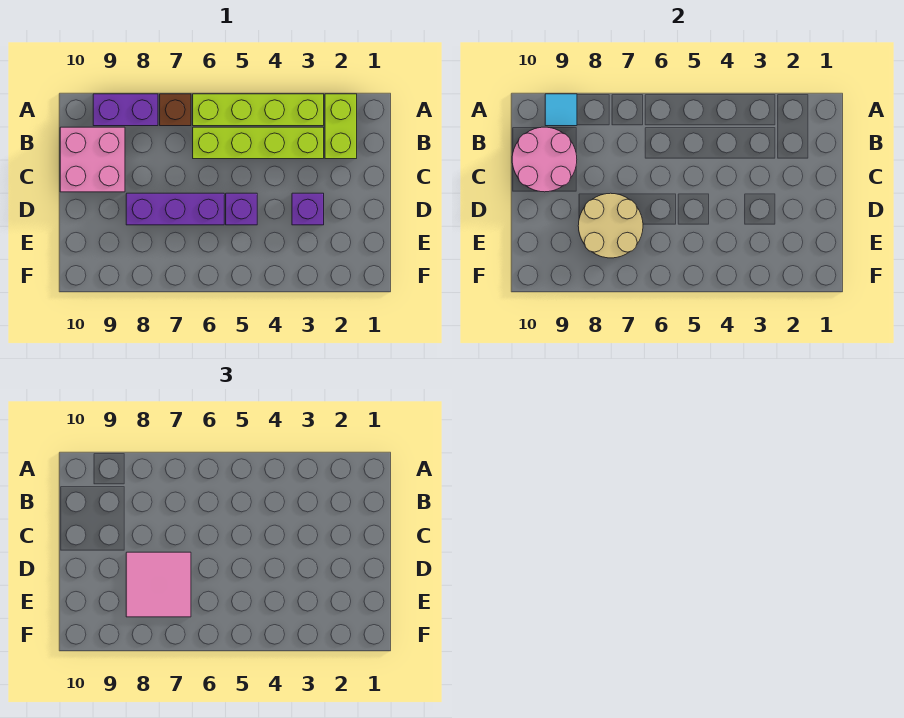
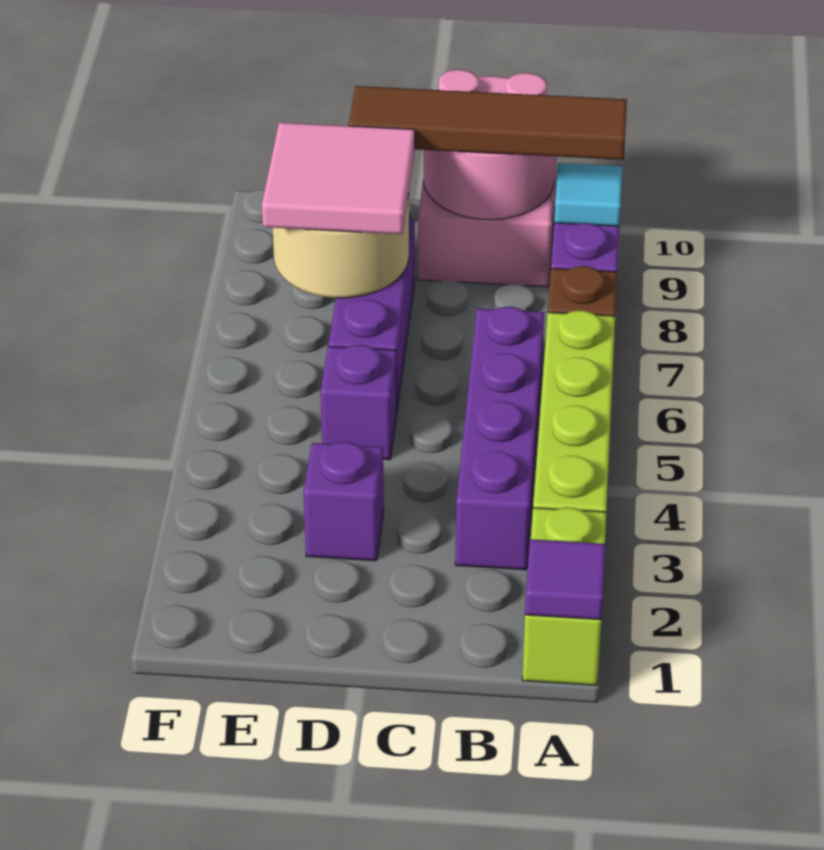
none -> purple tile A1 level 2
lime brick A2:B2 level 1 -> lime brick A1:A2 level 1
none -> brown tile A9:D9 level 3
lime brick B3:B6 level 1 -> purple brick B3:B6 level 1

